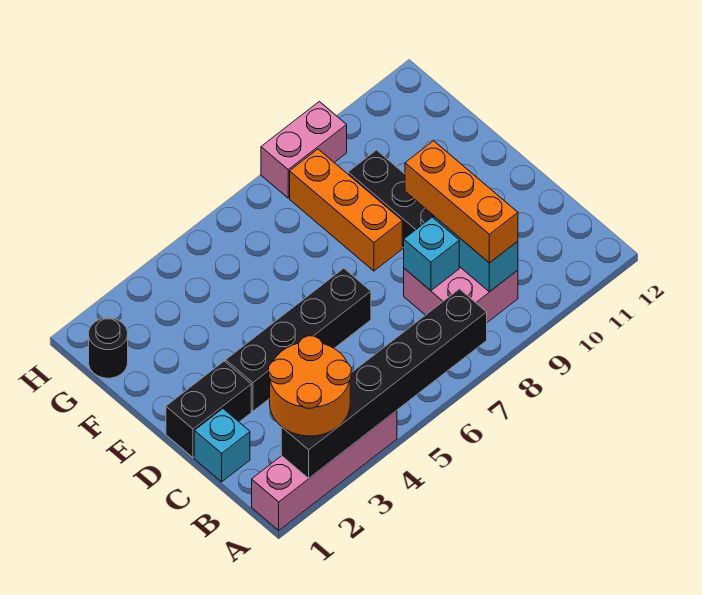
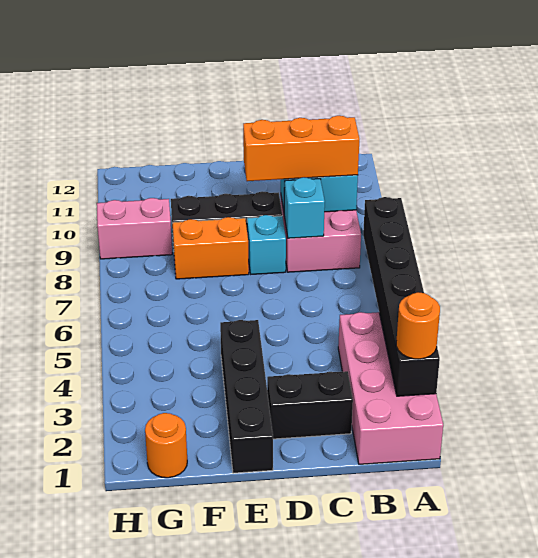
pink brick A1:A4 level 1 -> pink brick A1:B4 level 1
orange round brick A2:B3 level 3 -> orange round brick A2 level 3
cyan brick C1 level 1 -> cyan brick D8 level 1
black brick D1:D2 level 1 -> black brick C2:D2 level 1
black brick D3:D6 level 1 -> black brick E1:E4 level 1
orange brick E8:G8 level 1 -> orange brick E8:F8 level 1
black round brick G1 level 1 -> orange round brick G1 level 1
pink brick H8:H9 level 1 -> pink brick G9:H9 level 1

